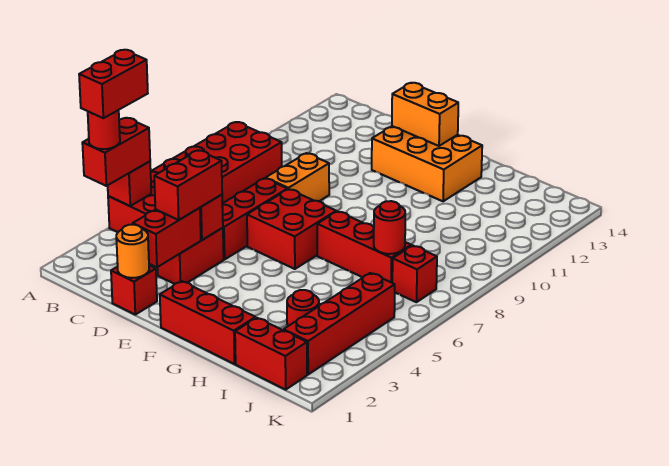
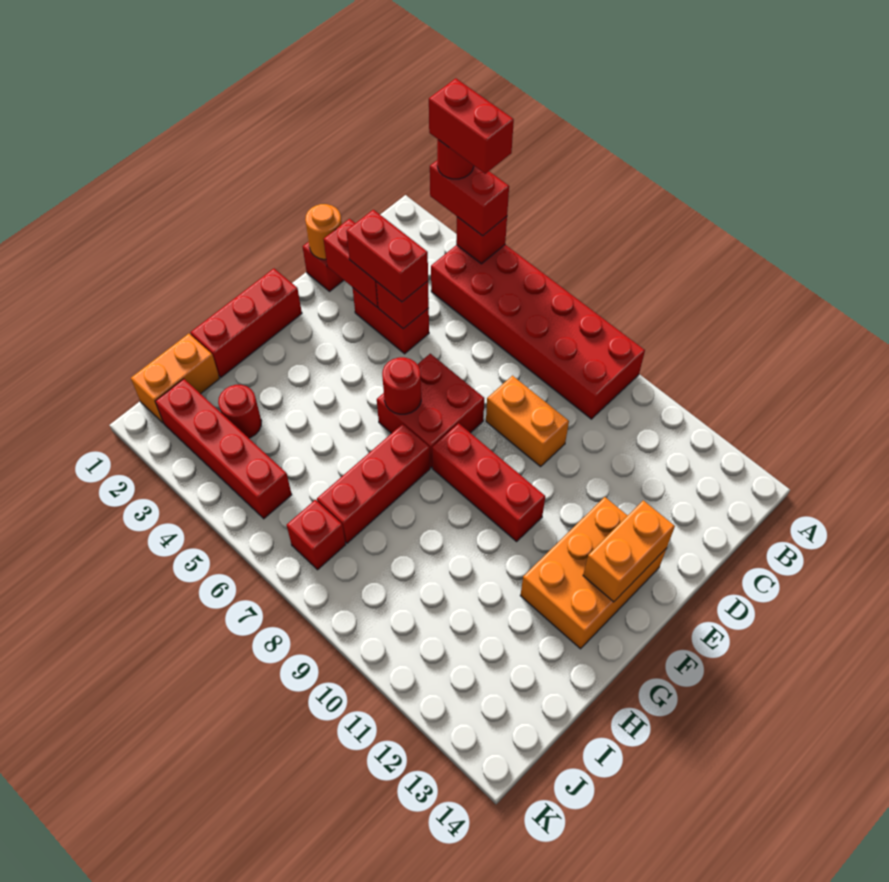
red brick D5:D7 level 1 -> red brick F8:F10 level 1
red brick I1:J1 level 1 -> orange brick I1:J1 level 1
red round brick I7 level 2 -> red round brick F6 level 2

